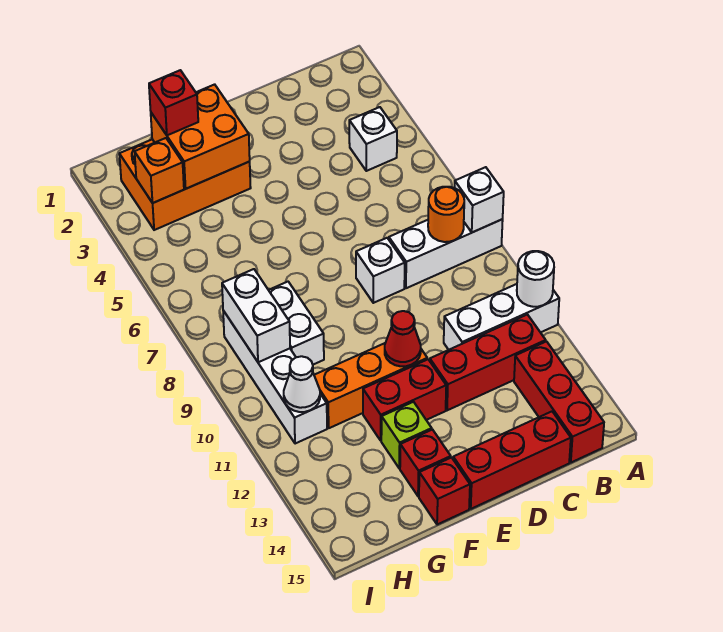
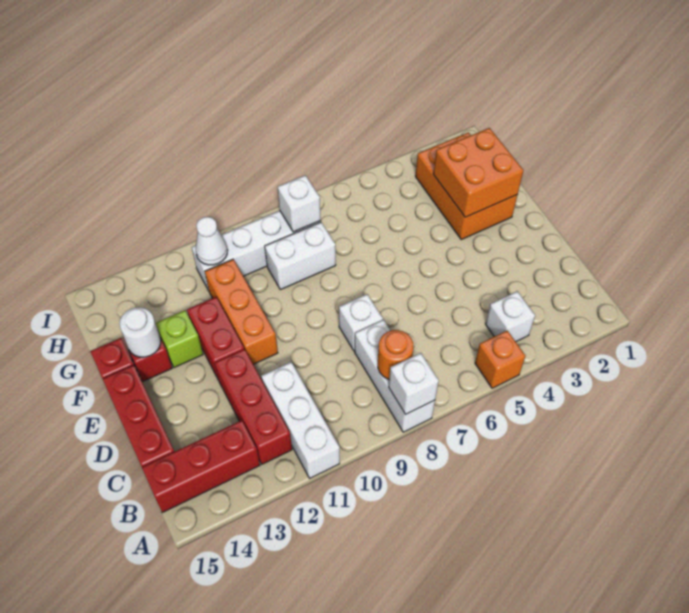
white round brick A11 level 2 -> white round brick F14 level 2
red cone E11 level 2 -> none
red brick G2 level 3 -> none
orange brick H3 level 2 -> orange brick A5 level 1
white brick H8:H9 level 2 -> white brick H8 level 2

